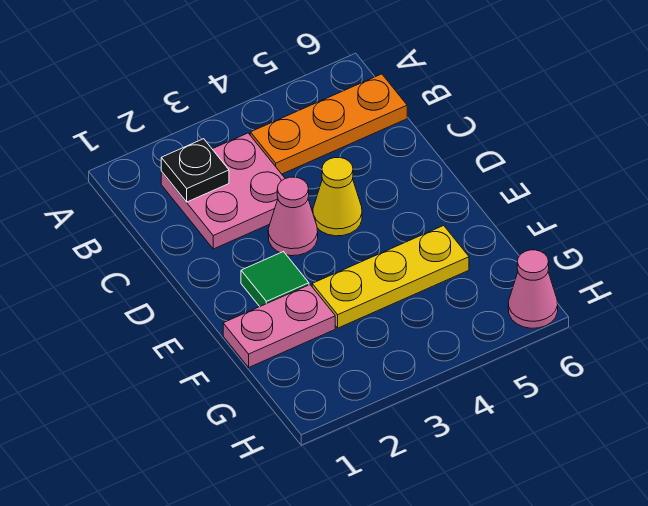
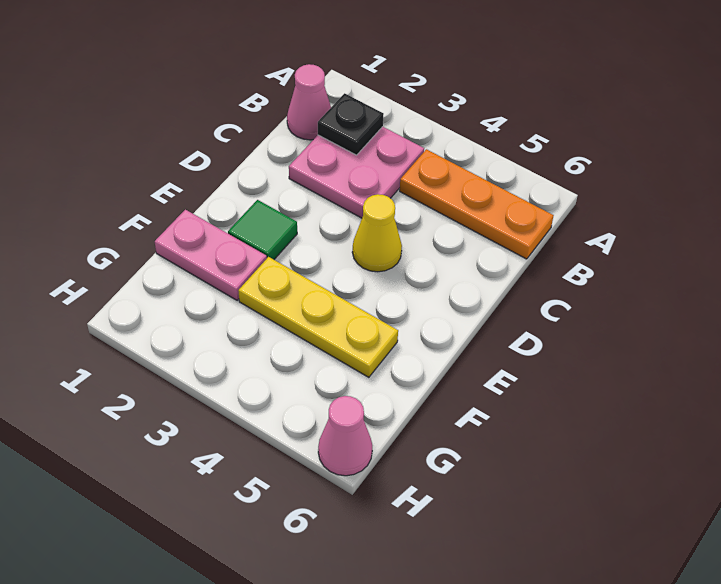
pink cone D3 level 1 -> pink cone B1 level 1

